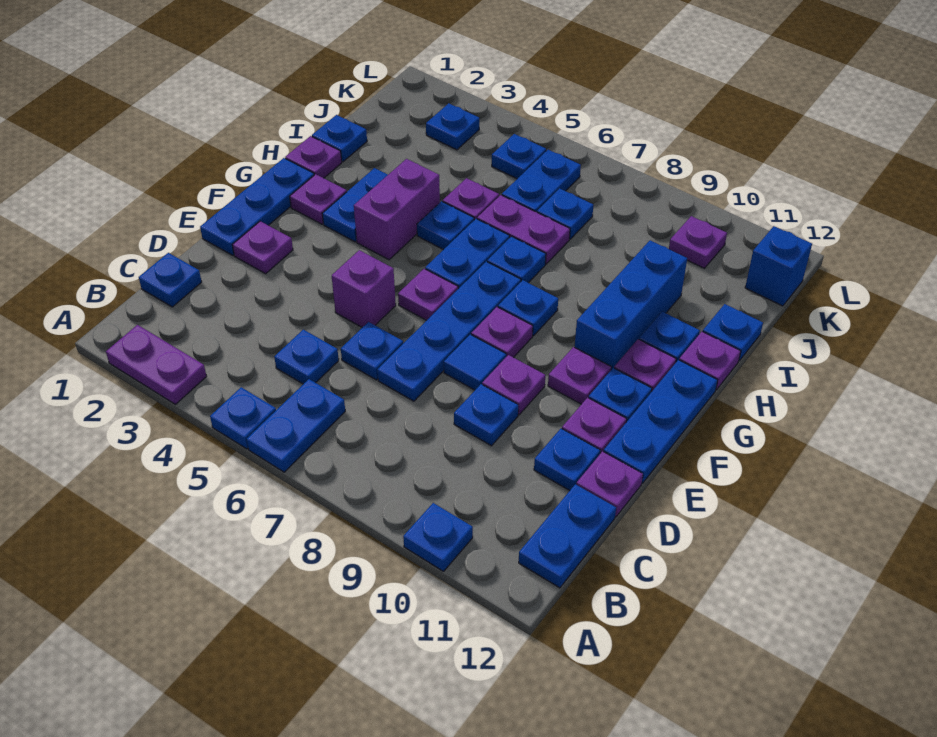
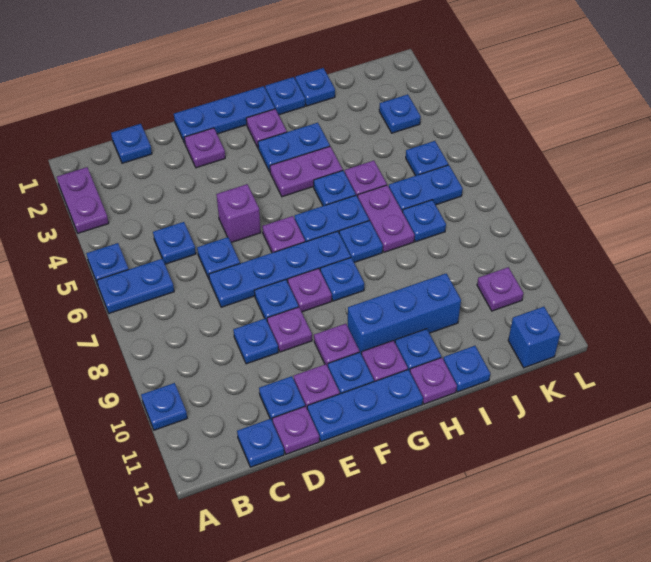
blue plate B12:C12 level 1 -> blue plate C12 level 1
blue tile E8 level 1 -> blue plate E8 level 1
purple brick G4:H4 level 1 -> purple plate G4:H4 level 1
purple plate H1 level 1 -> blue plate H1 level 1

